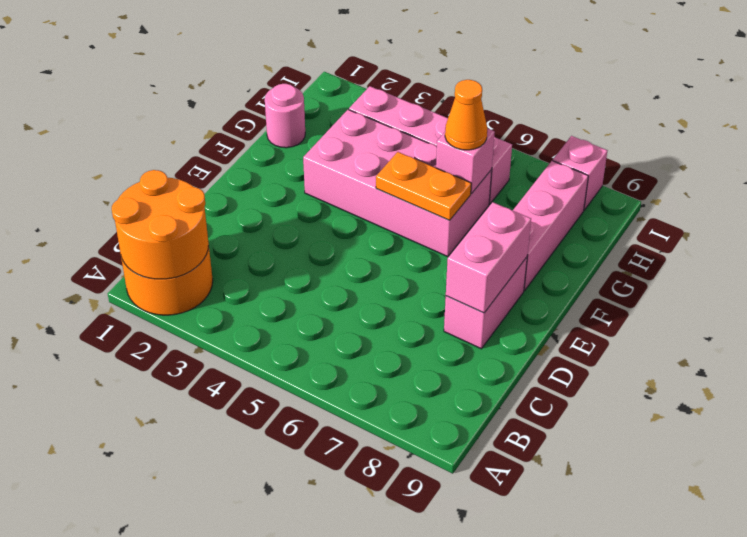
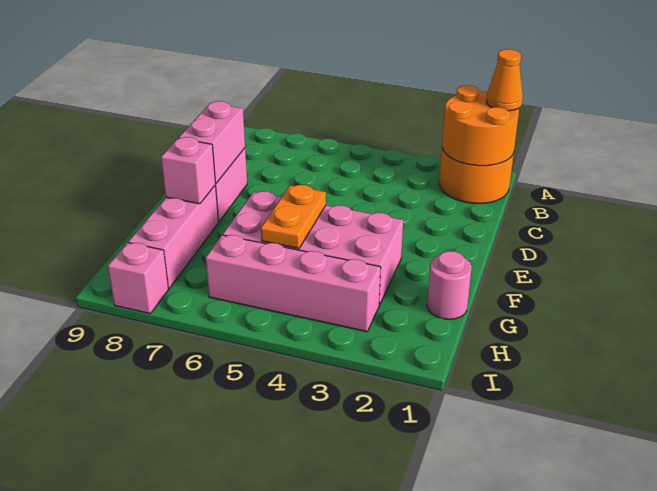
orange plate F5:F6 level 2 -> orange plate F5:G5 level 2
pink brick G6 level 2 -> pink brick F8 level 2
orange cone G6 level 3 -> orange cone A1 level 3

